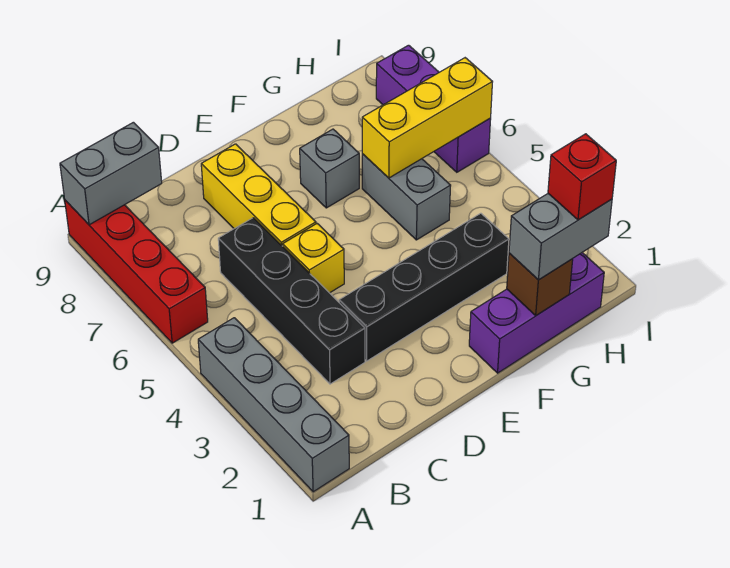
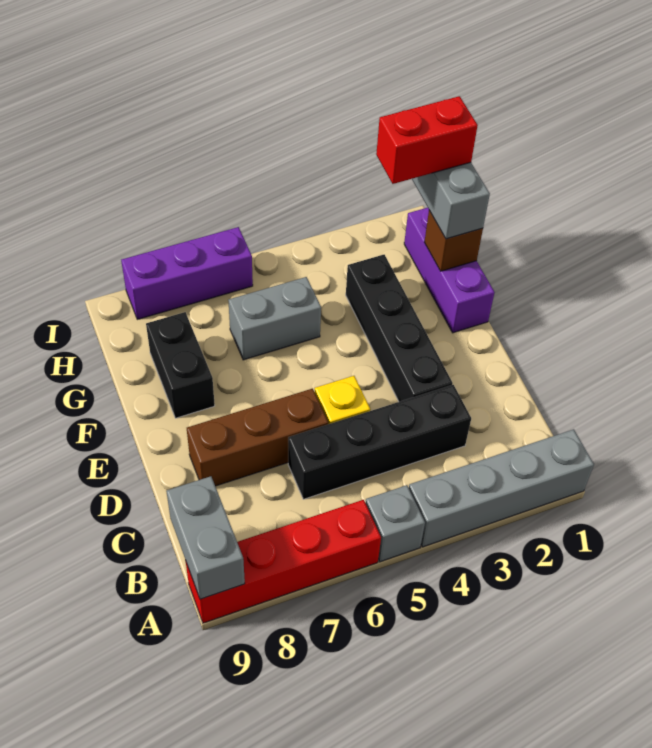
yellow brick D6:D8 level 1 -> brown brick D6:D8 level 1
grey brick F7 level 1 -> grey brick A5 level 1
none -> black brick F8:G8 level 1
yellow brick G6:I6 level 2 -> none
red brick H1 level 4 -> red brick H1:H2 level 4

